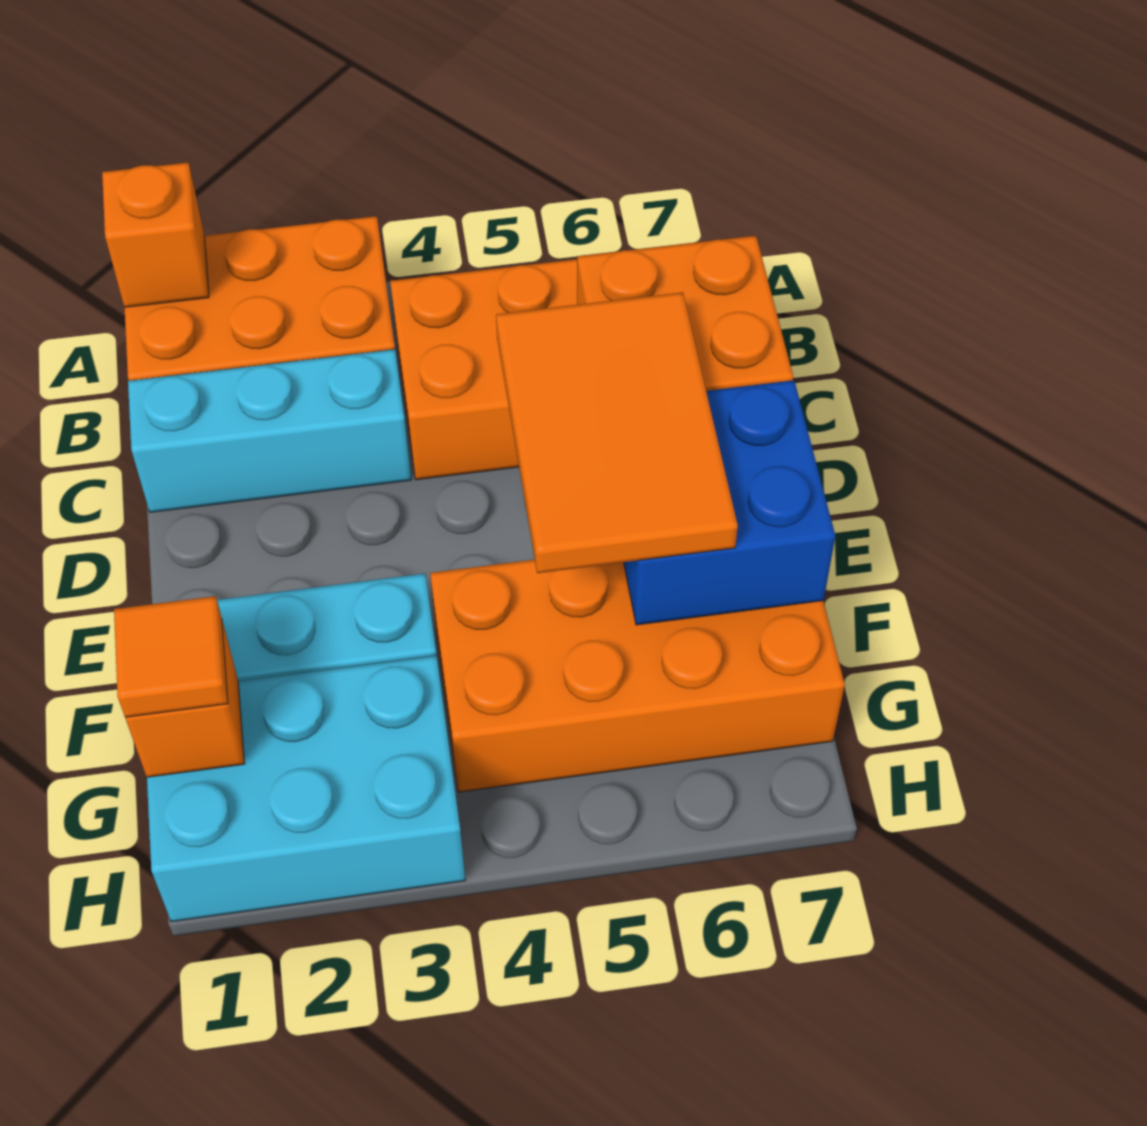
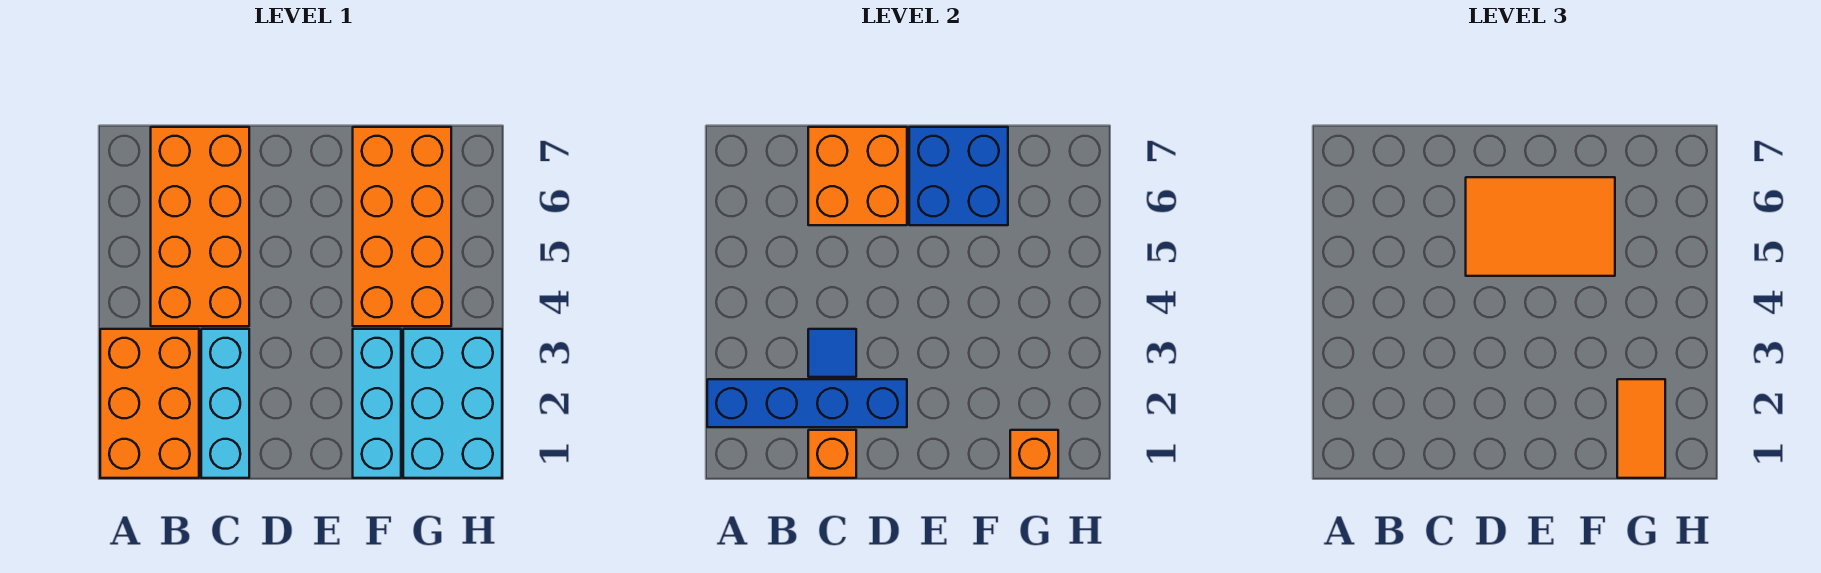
orange brick A1 level 2 -> orange brick C1 level 2
none -> blue brick A2:D2 level 2
none -> blue tile C3 level 2
orange tile G1 level 3 -> orange tile G1:G2 level 3

